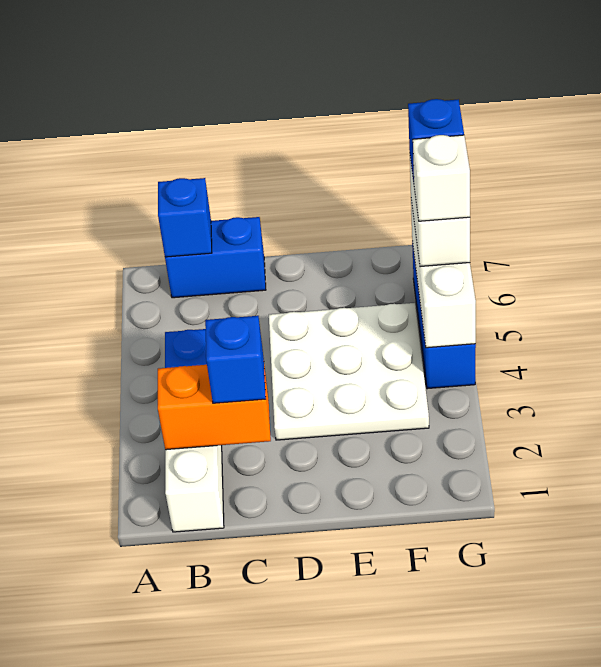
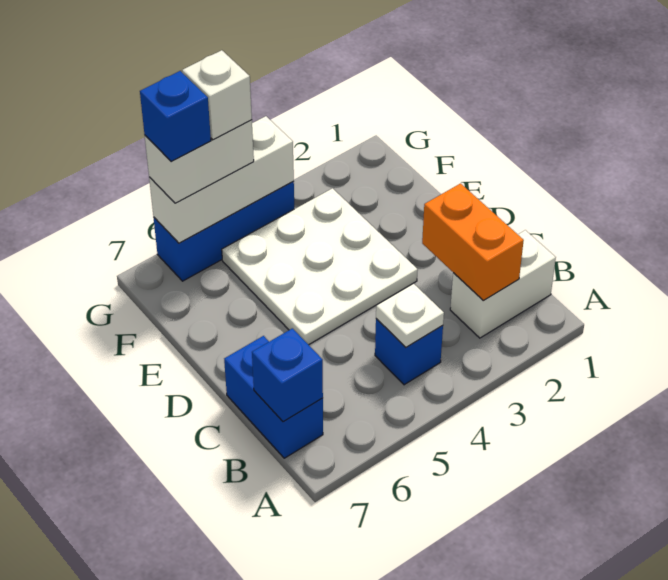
none -> white plate B4 level 2
blue brick C2 level 3 -> none

